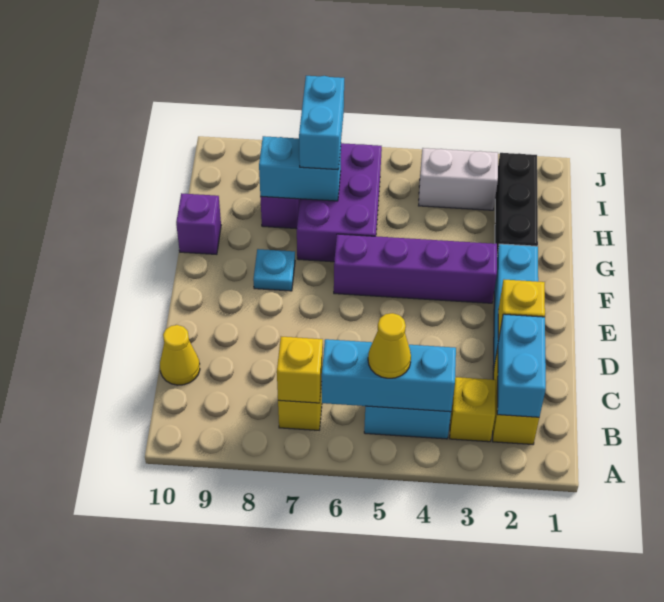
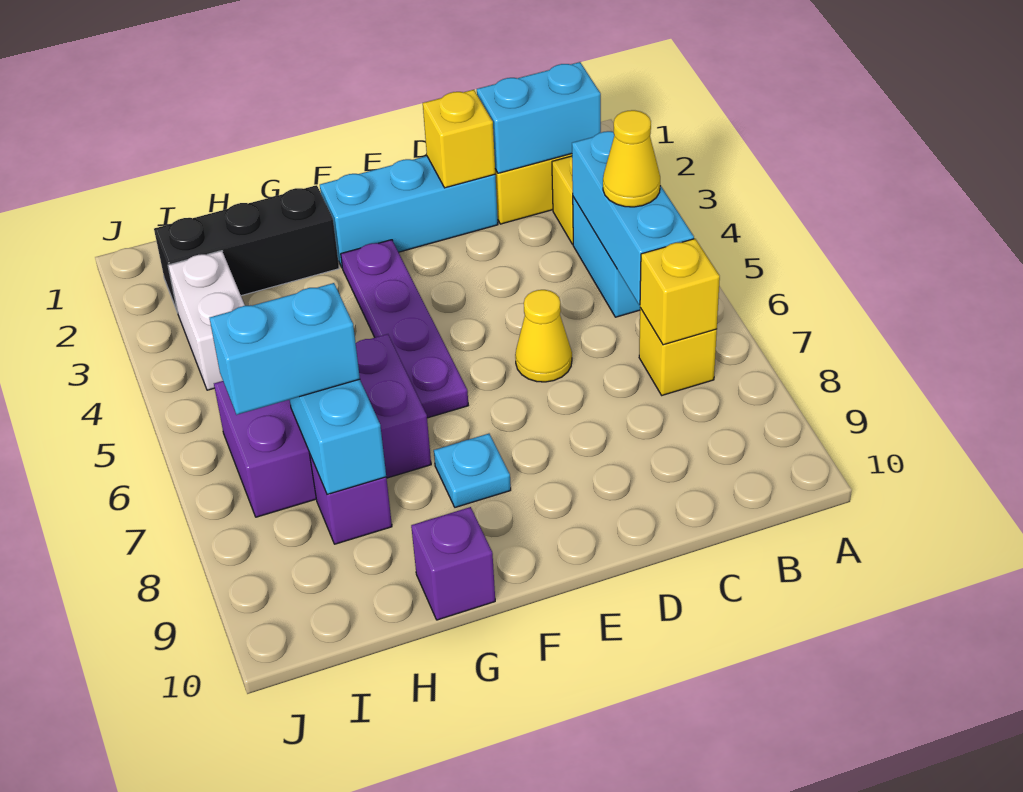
yellow cone C10 level 1 -> yellow cone D6 level 1
purple brick F3:F6 level 1 -> purple plate F3:F6 level 1

